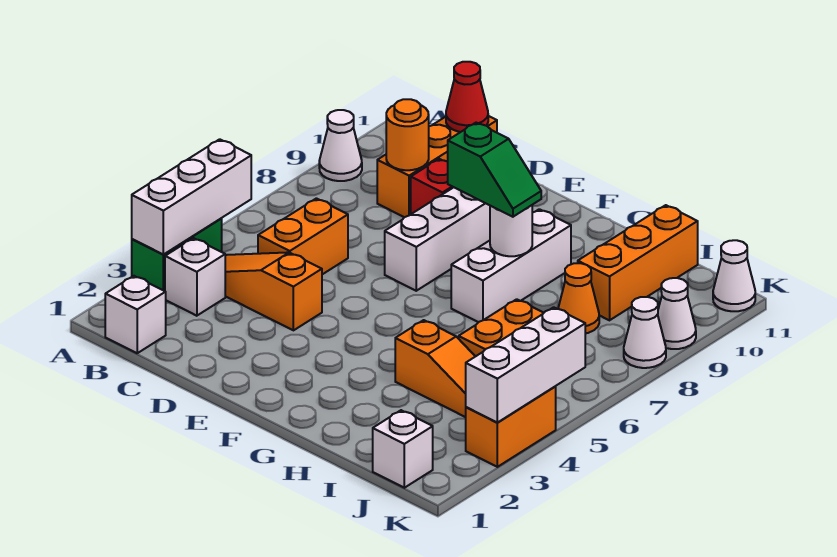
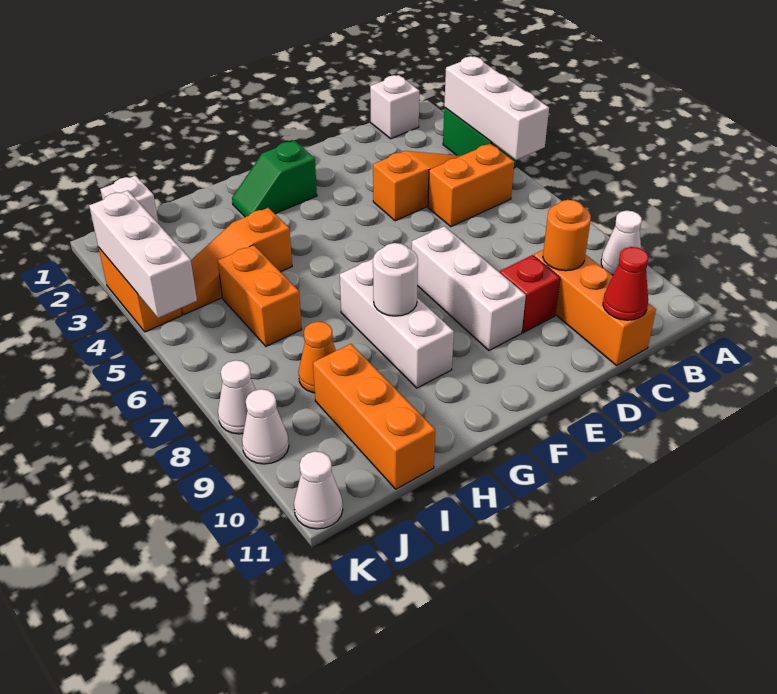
white brick B3 level 1 -> none
orange brick C5:C6 level 1 -> orange brick B5:C5 level 1
green slope F8:G8 level 3 top F -> green slope F2:G2 level 1 top F

